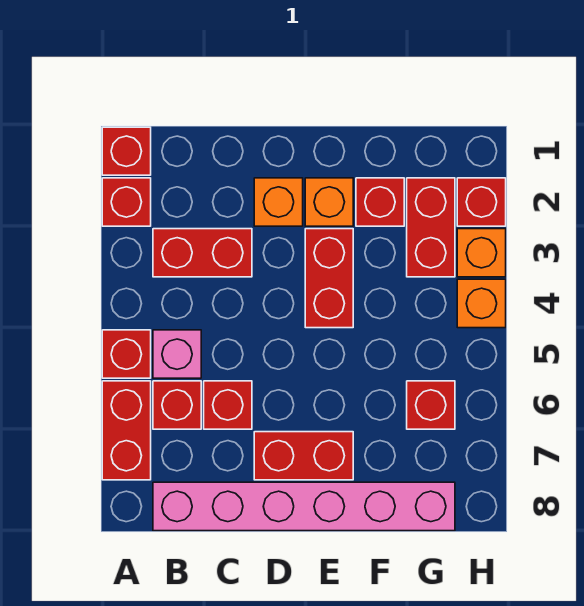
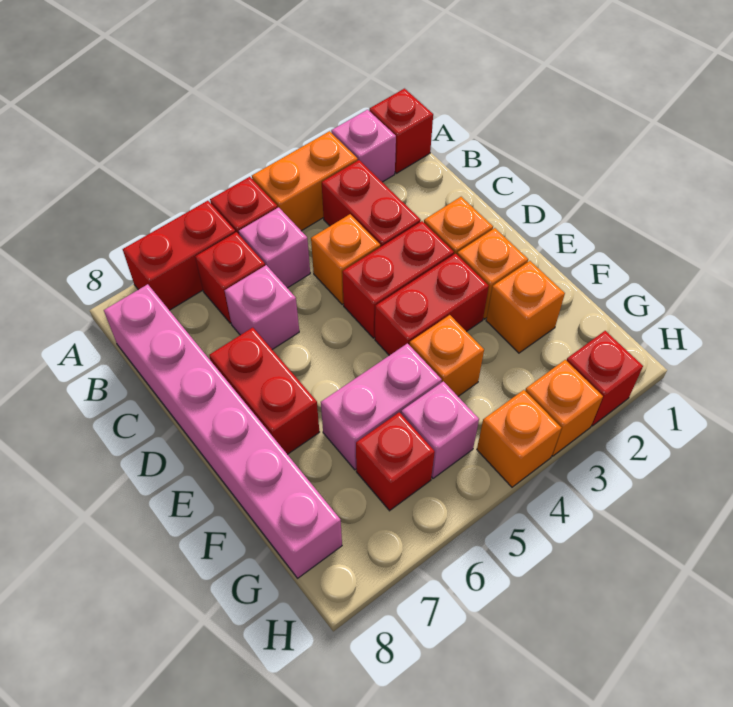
red brick A2 level 1 -> pink brick A2 level 1
none -> orange brick A3:A4 level 1
none -> orange brick C4 level 1
red brick C6 level 1 -> pink brick C6 level 1
red brick F2 level 1 -> orange brick F2 level 1
none -> orange brick F4 level 1
none -> pink brick F5:F6 level 1
red brick G2:G3 level 1 -> red brick D3:D4 level 1
none -> pink brick G5 level 1

